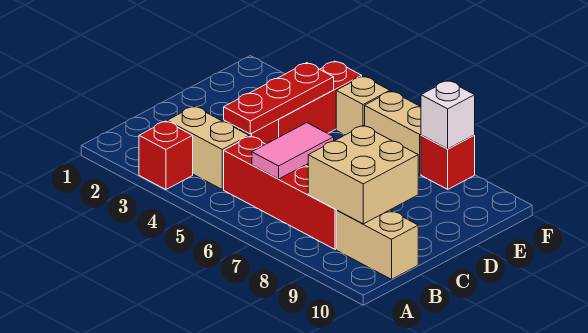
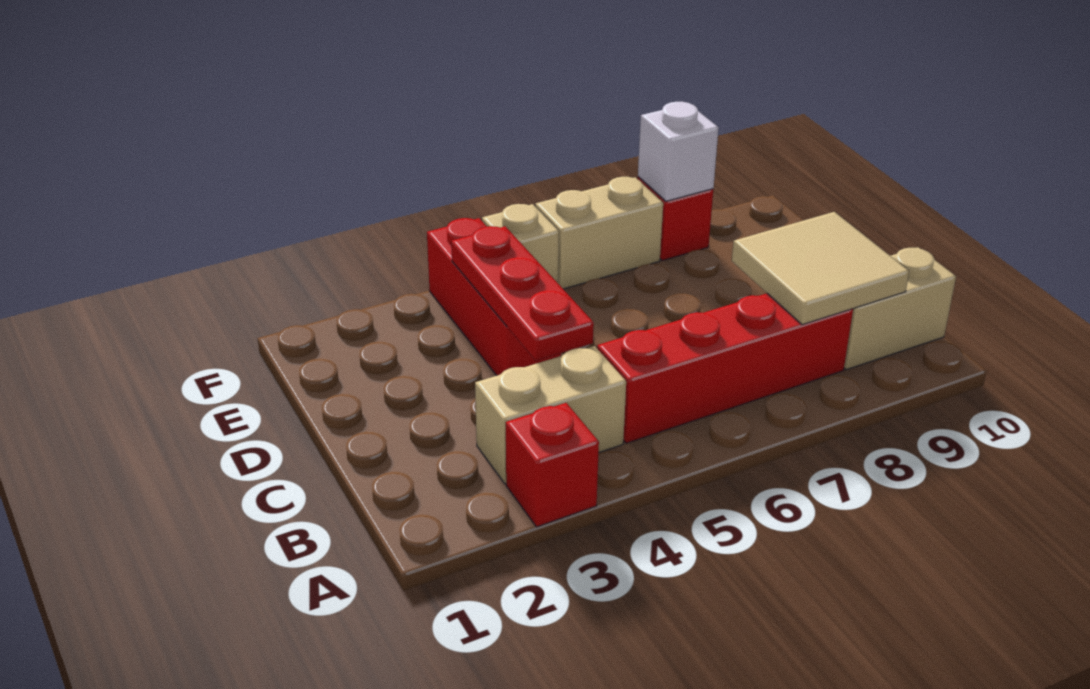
pink tile B6:C6 level 2 -> none
tan brick B8:C9 level 2 -> tan tile B8:C9 level 2

